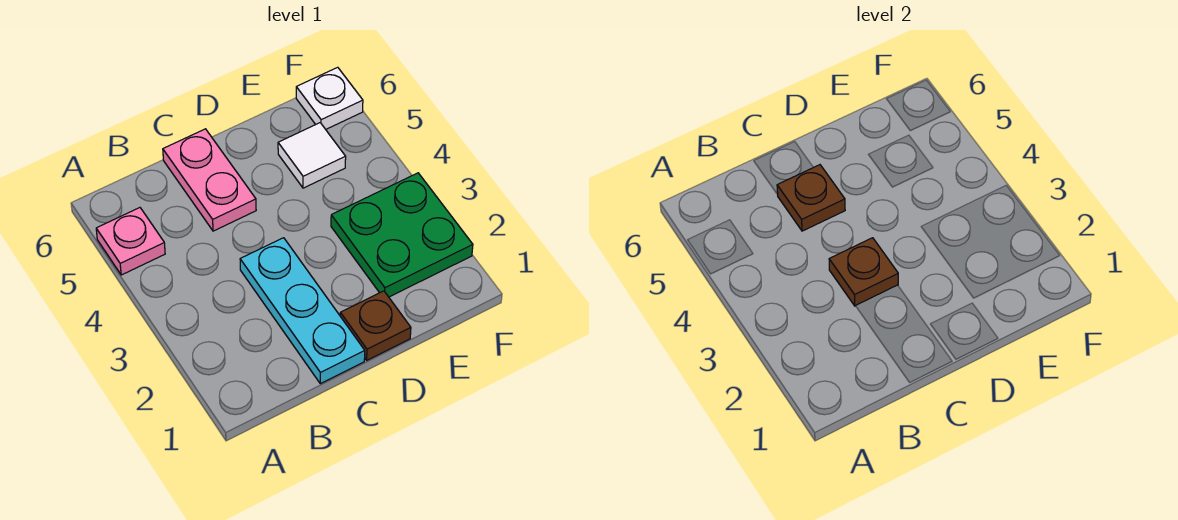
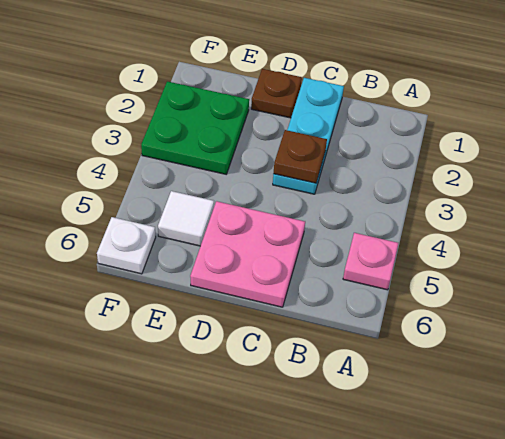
pink plate C5:C6 level 1 -> pink plate C5:D6 level 1
brown plate C5 level 2 -> none

